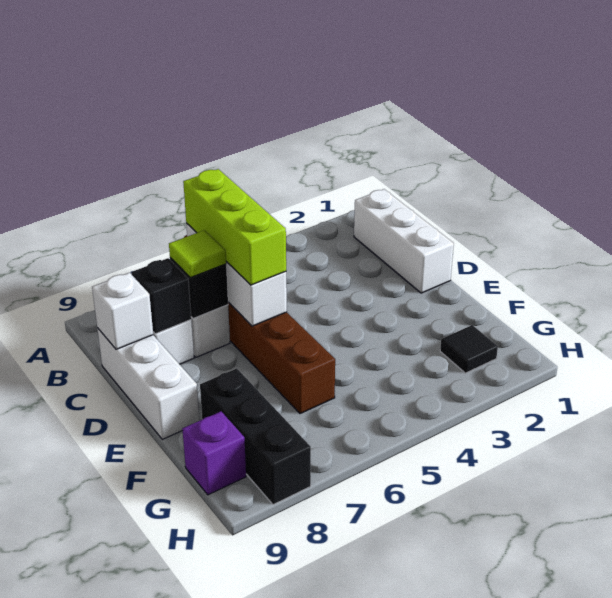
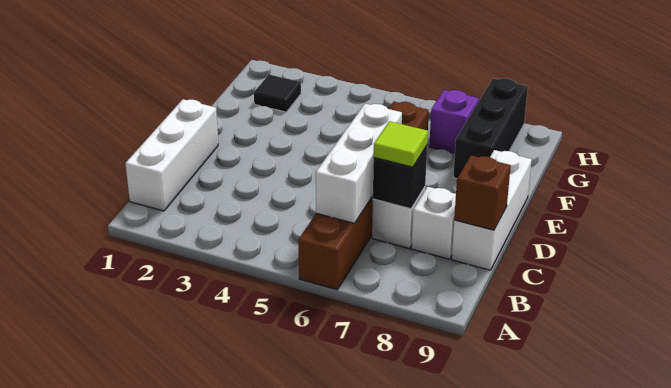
lime brick B6:D6 level 3 -> none
black brick C8 level 2 -> none
white brick C9 level 2 -> brown brick C9 level 2
purple brick G9 level 1 -> purple brick G7 level 1

